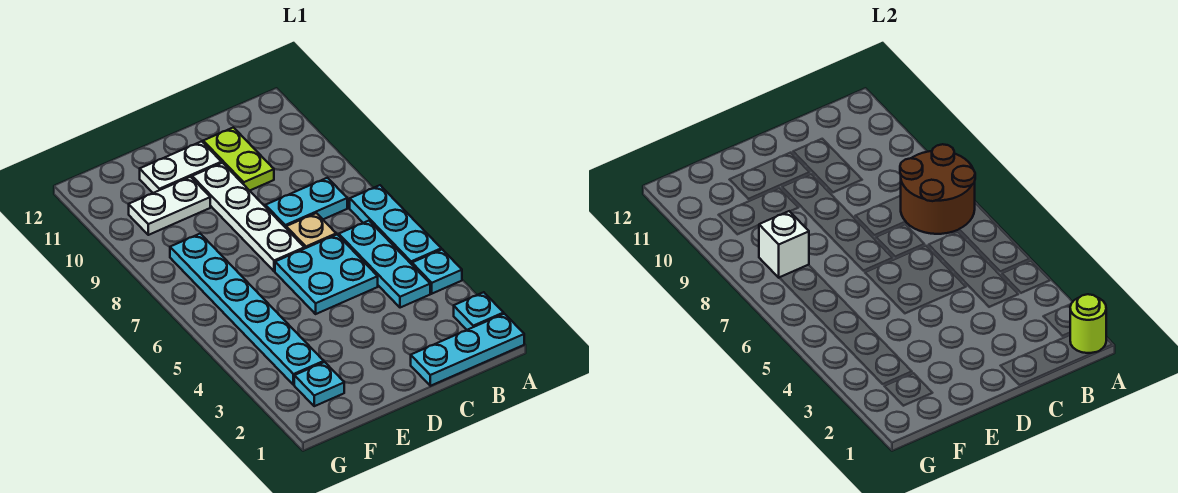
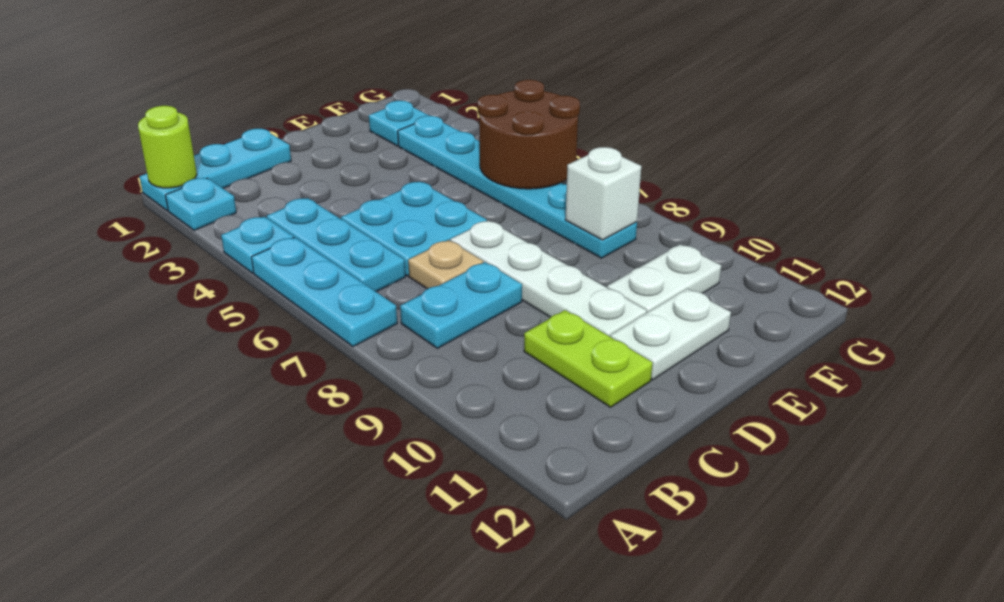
brown round brick A7:B8 level 2 -> brown round brick F5:G6 level 2

